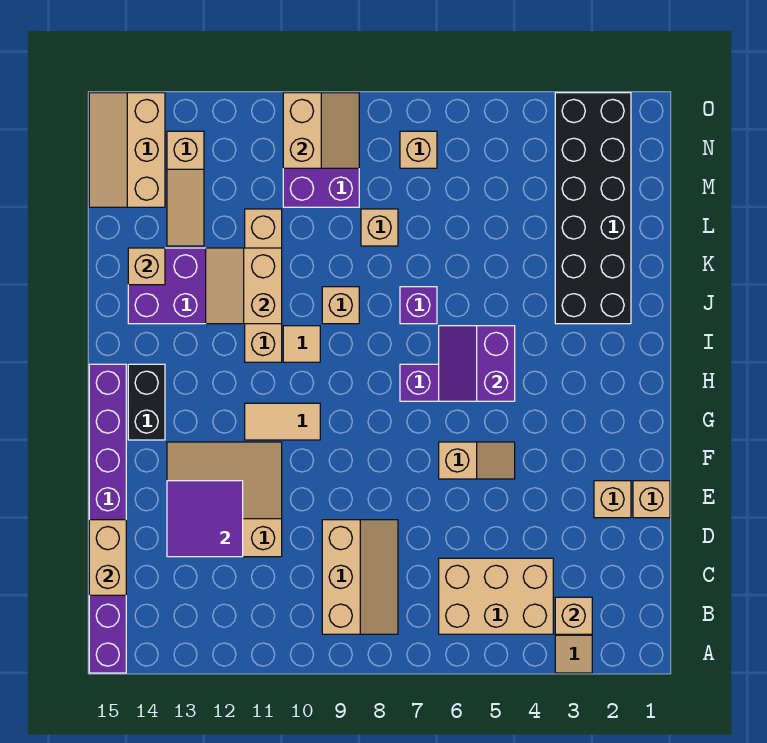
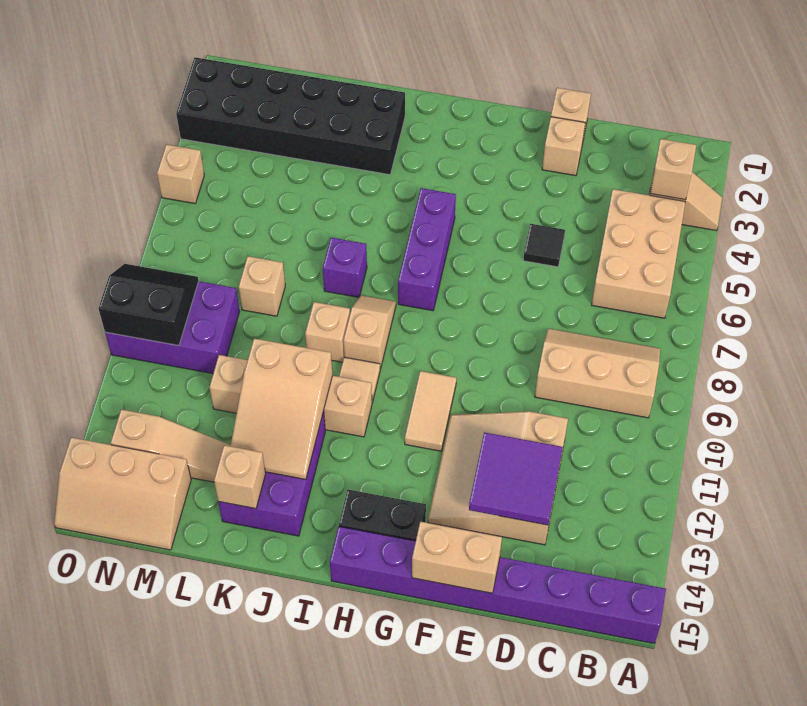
tan brick C15:D15 level 2 -> tan brick E15:F15 level 2
none -> black tile E5 level 1
tan slope F5:F6 level 1 top 6 -> tan slope I8:I9 level 1 top 9
purple slope H5:I6 level 2 top 5 -> none
tan slope J11:K12 level 2 top 11 -> tan slope J11:K13 level 2 top 11
tan brick N7 level 1 -> tan brick O5 level 1
tan slope N9:O10 level 2 top 10 -> black slope N9:O10 level 2 top 10

